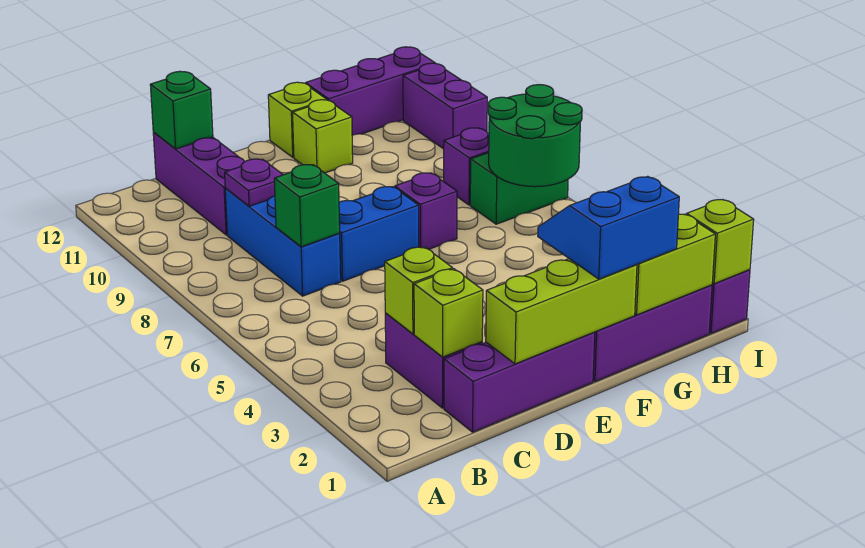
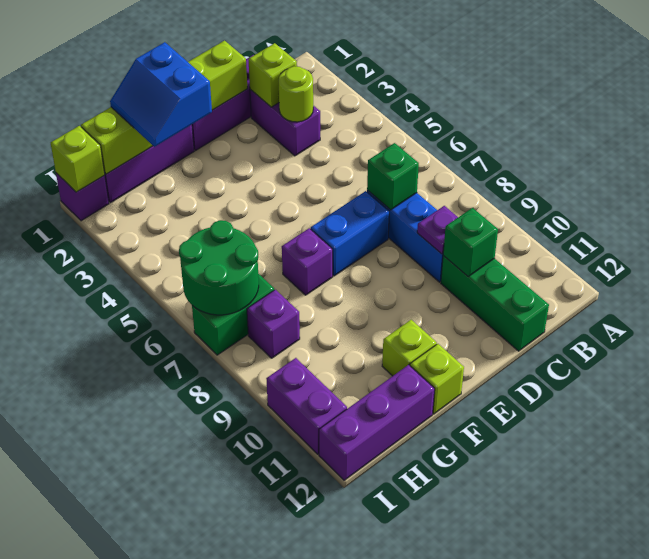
lime brick C3 level 2 -> lime round brick C3 level 2
purple brick C10:C12 level 1 -> green brick C10:C12 level 1
green brick C12 level 2 -> green brick C10 level 2
blue slope F1:G2 level 3 top 1 -> blue slope F1:G2 level 3 top F

